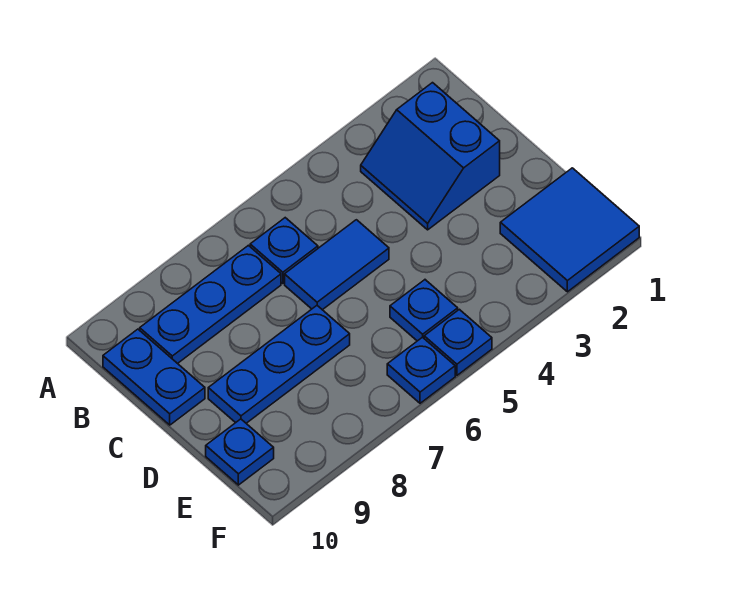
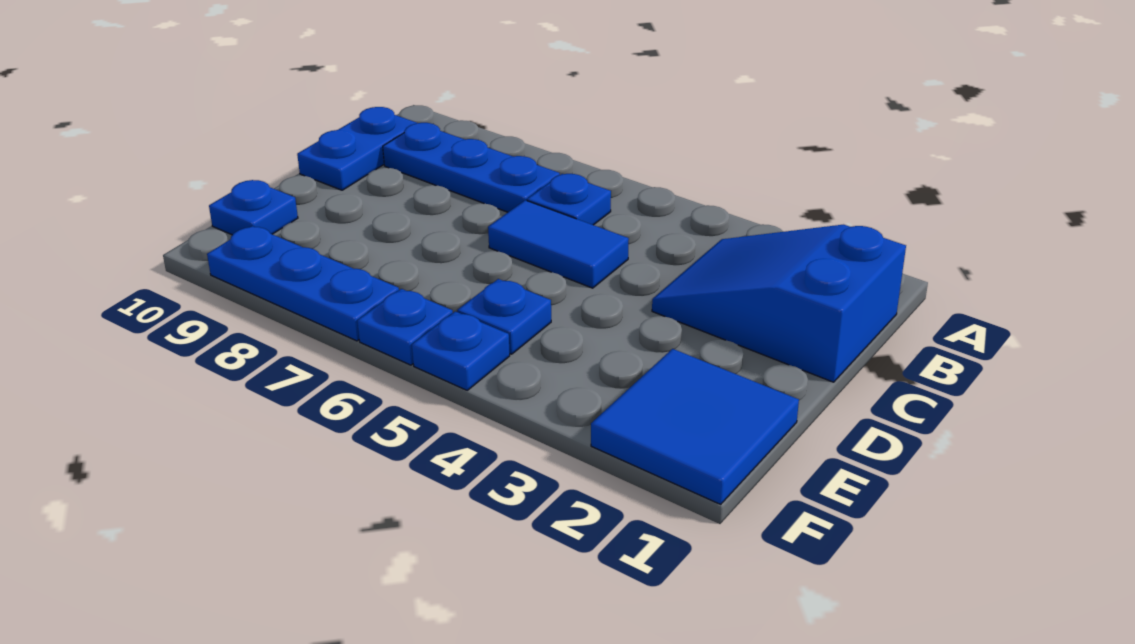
blue slope B2:C3 level 1 top 2 -> blue slope B1:C3 level 1 top 1
blue plate D7:D9 level 1 -> blue plate F7:F9 level 1

